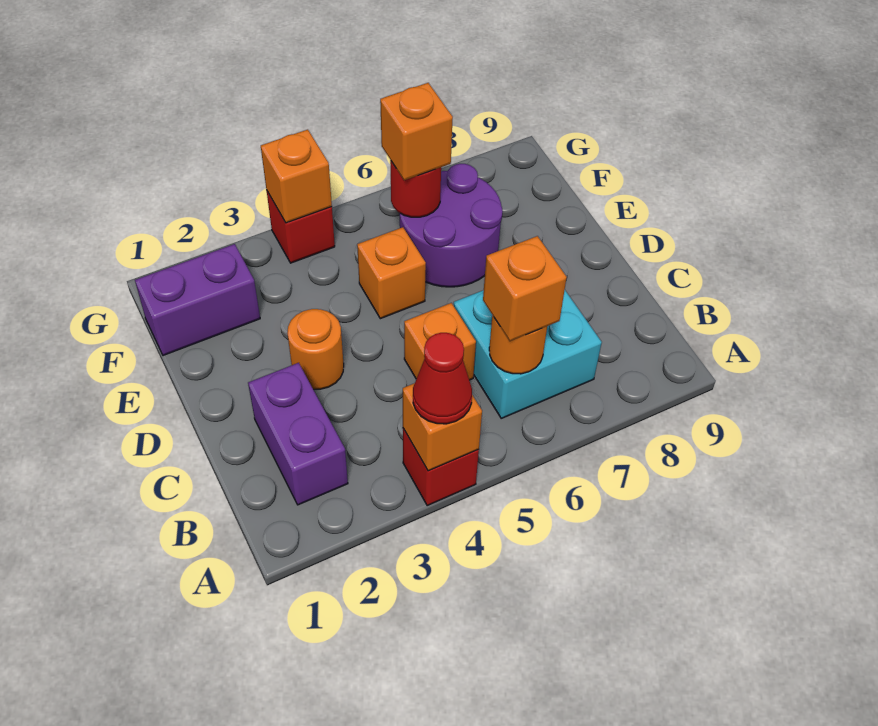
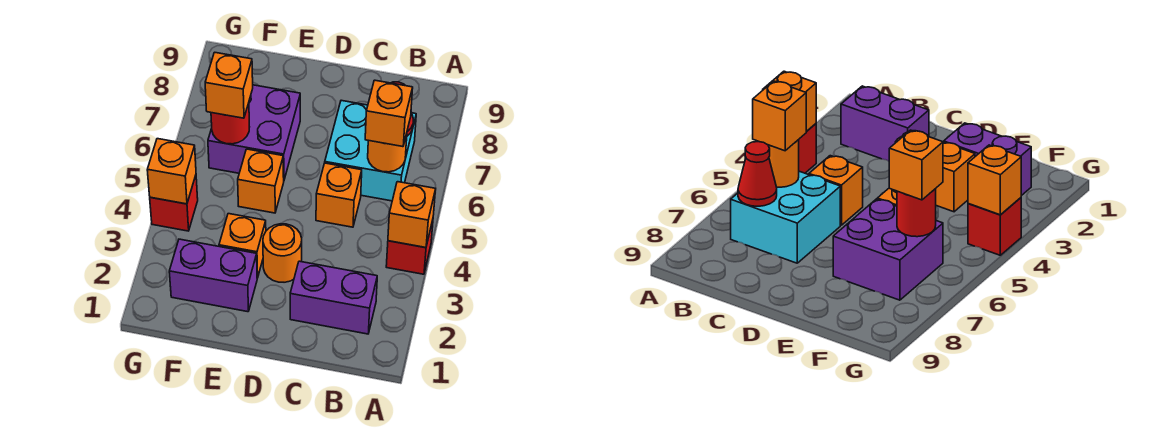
red cone A4 level 3 -> red cone B7 level 2
none -> orange brick E3 level 1
purple round brick E6:F7 level 1 -> purple brick E6:F7 level 1
purple brick F1:F2 level 1 -> purple brick E2:F2 level 1

